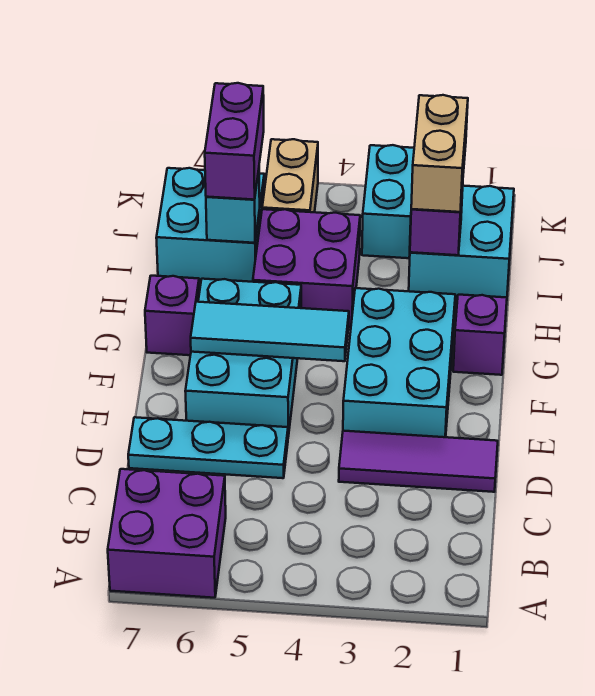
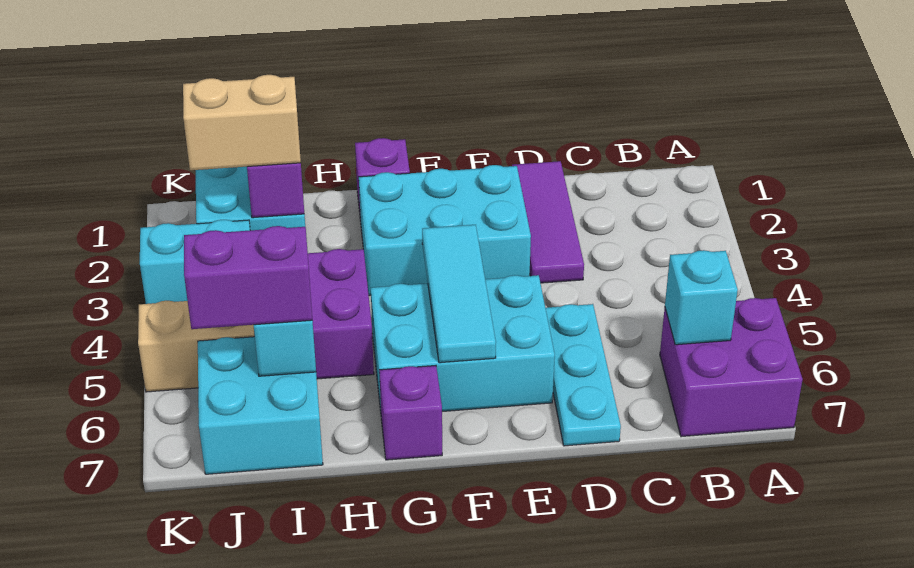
none -> cyan brick B6 level 2

